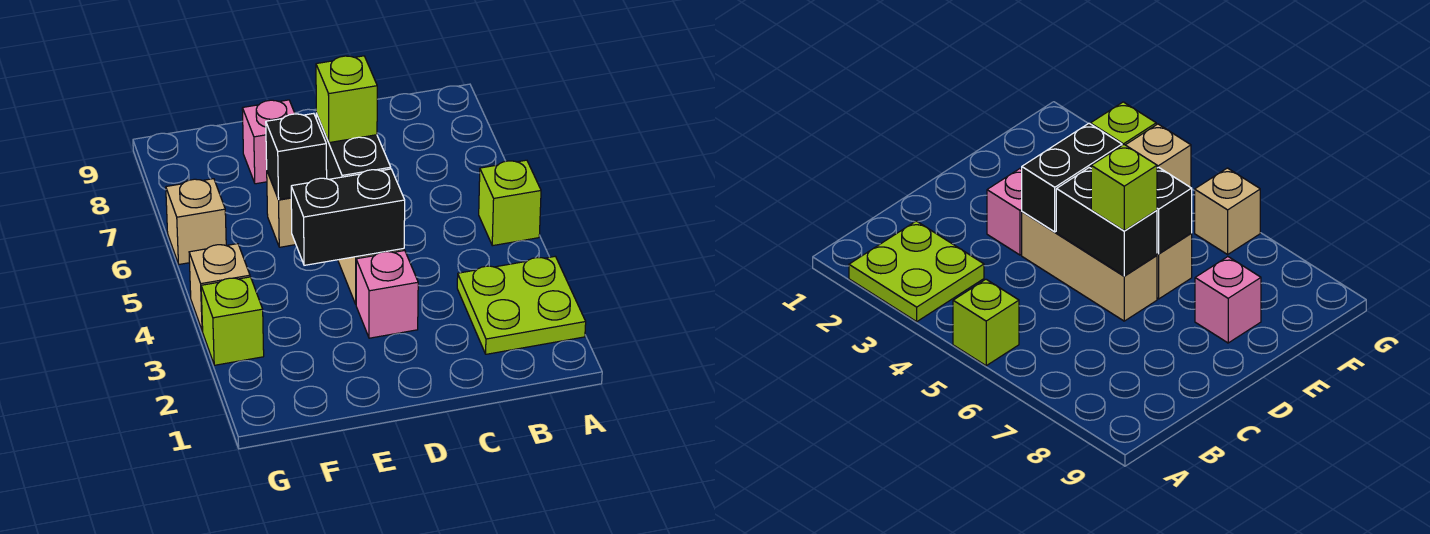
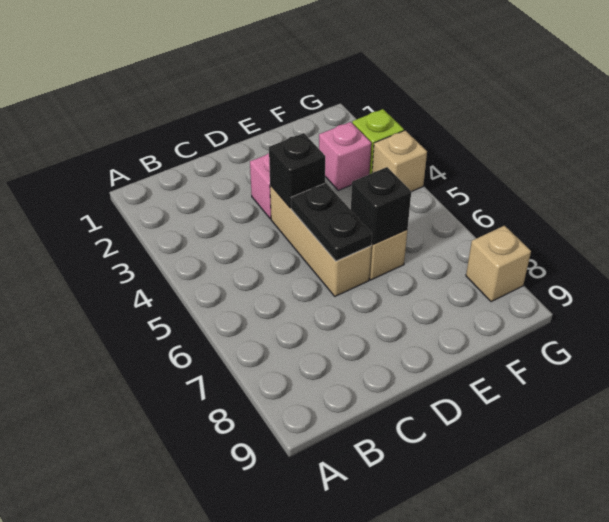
lime plate A2:B3 level 1 -> none
lime brick A5 level 1 -> none
black brick D4:E4 level 2 -> black brick D4 level 2
black brick D5:D6 level 2 -> black plate D5:D6 level 2
lime brick D6 level 3 -> none
pink brick E8 level 1 -> pink brick F3 level 1
tan brick G6 level 1 -> tan brick G8 level 1

